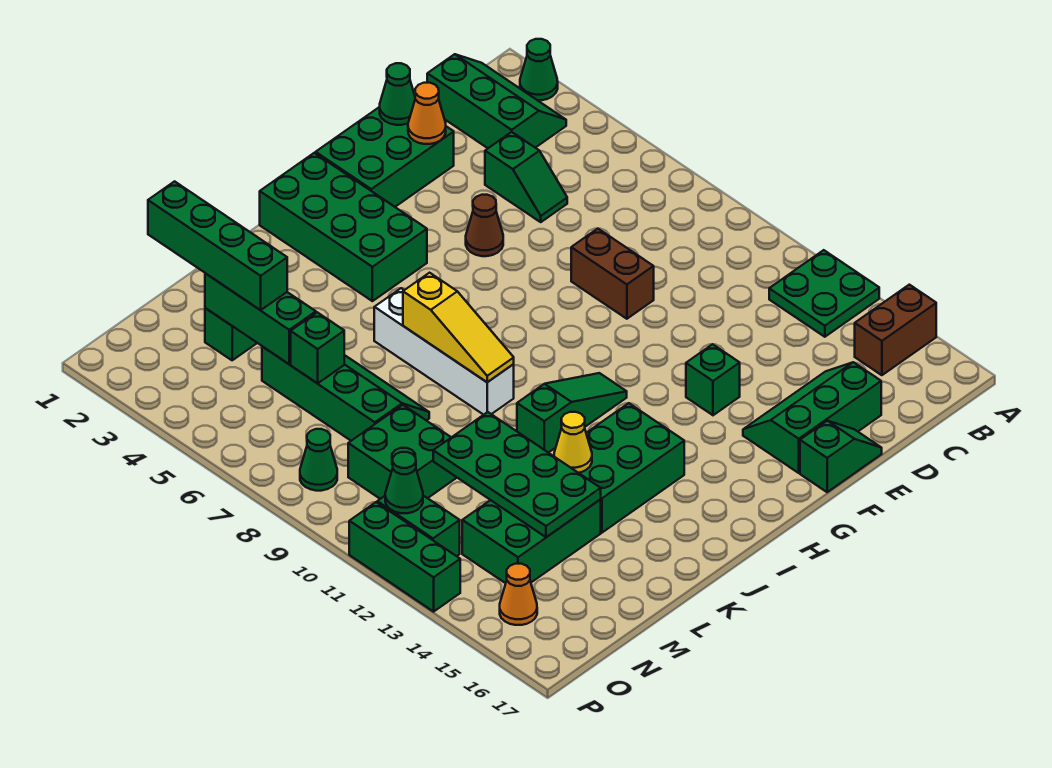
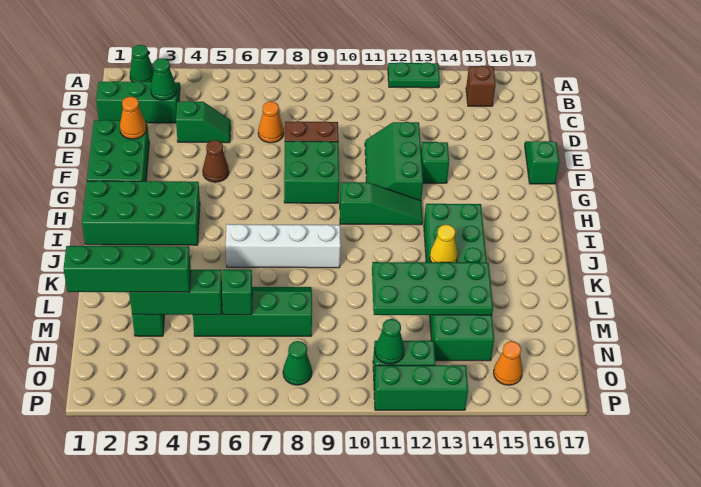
green plate A12:B13 level 1 -> green plate A12:A13 level 1
brown brick A15:B15 level 1 -> brown brick B15 level 1
none -> orange cone D7 level 1
green slope D15:F16 level 1 top 16 -> green slope E11:G12 level 1 top 12
green cone E1 level 2 -> green cone C3 level 2
green slope H11:J11 level 1 top J -> green slope H10:H12 level 1 top 10
yellow slope J7:J9 level 2 top 7 -> none
green brick M9:N10 level 1 -> green brick F8:G9 level 1

